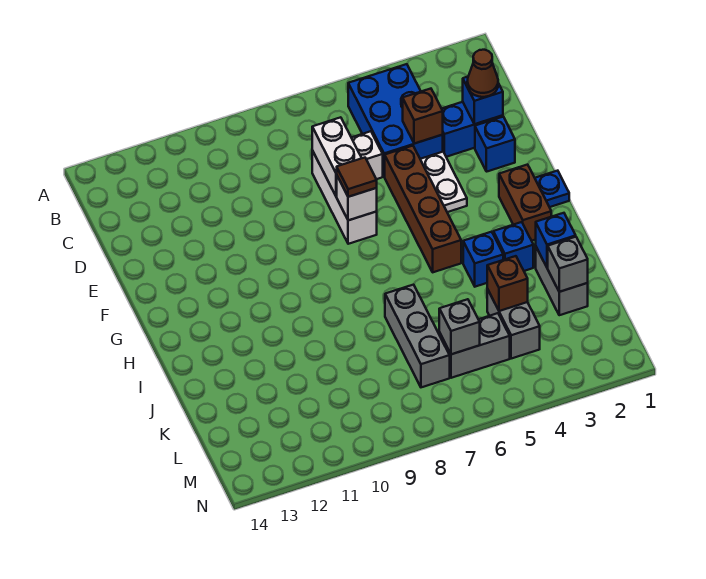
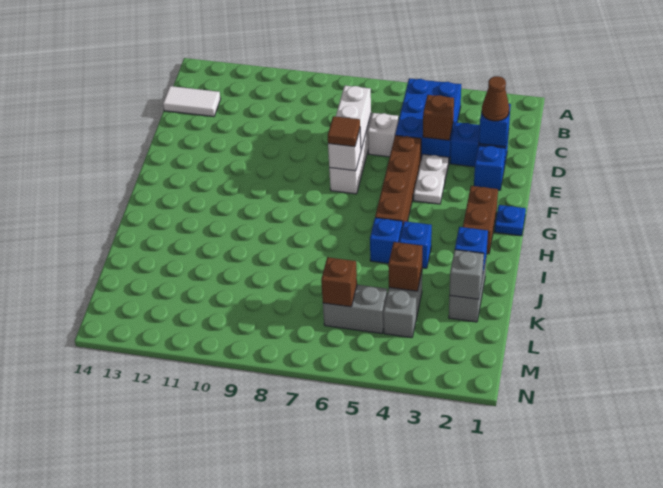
none -> white tile C13:C14 level 1
blue brick I3 level 1 -> blue brick I5 level 1
grey brick J7:L7 level 1 -> none
grey brick L6 level 2 -> brown brick L6 level 2

